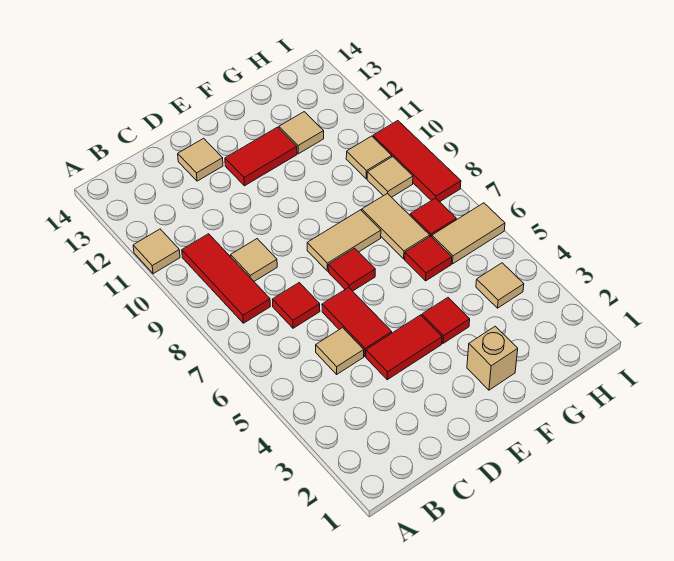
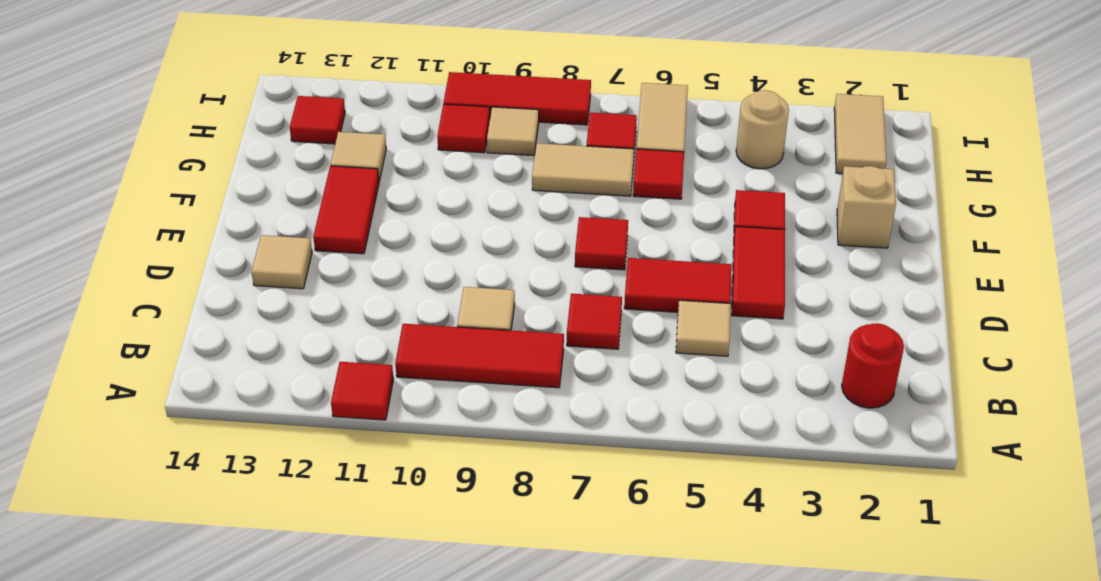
tan tile A11 level 1 -> red tile A11 level 1
none -> red round brick B2 level 1
tan tile E8:F8 level 1 -> tan tile H2:I2 level 1
tan tile H4 level 1 -> tan round brick H4 level 1
tan tile H10 level 1 -> red tile H10 level 1
none -> red tile H13 level 1

